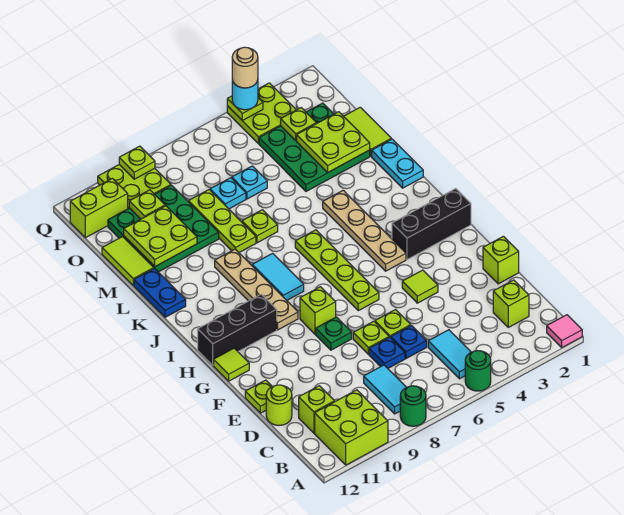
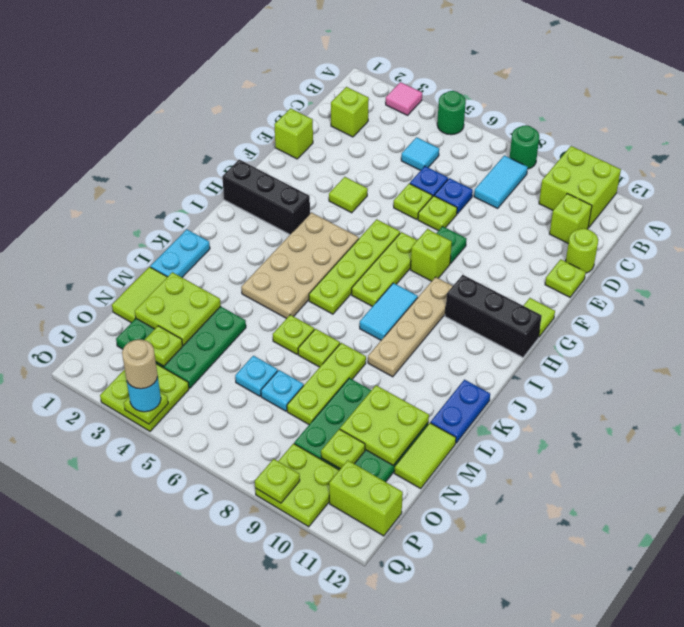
pink tile A1 level 1 -> pink tile A3 level 1
cyan tile B5:C5 level 1 -> cyan tile C5 level 1
none -> lime plate G7:I7 level 1
tan plate H4:K4 level 1 -> tan plate H4:K5 level 1
none -> lime plate L6 level 1

